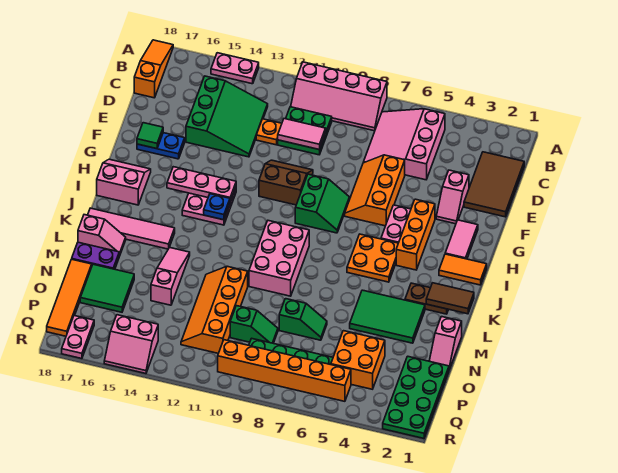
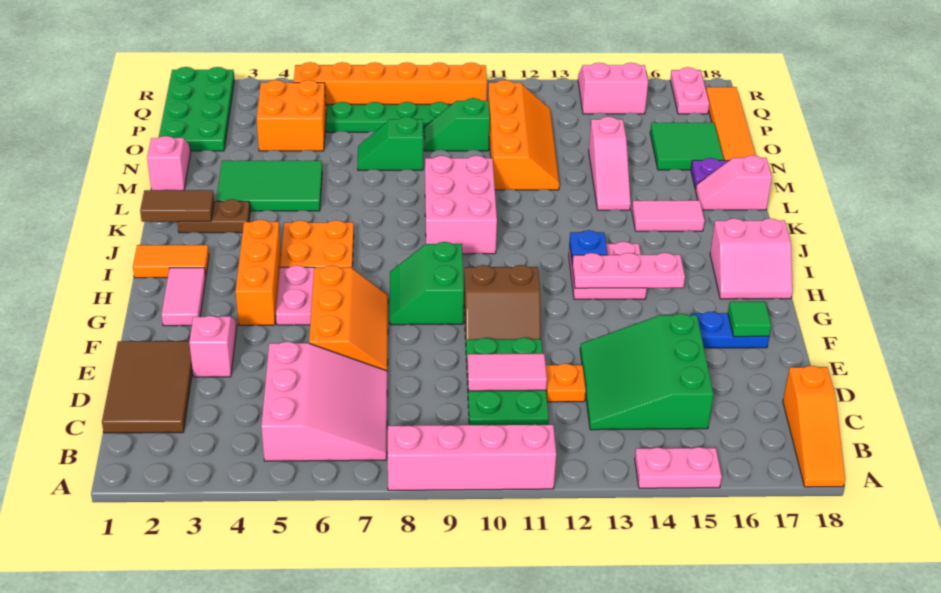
green plate C10:D11 level 1 -> green plate C10:E11 level 1
pink tile K15:K18 level 1 -> pink tile K15:K16 level 1

